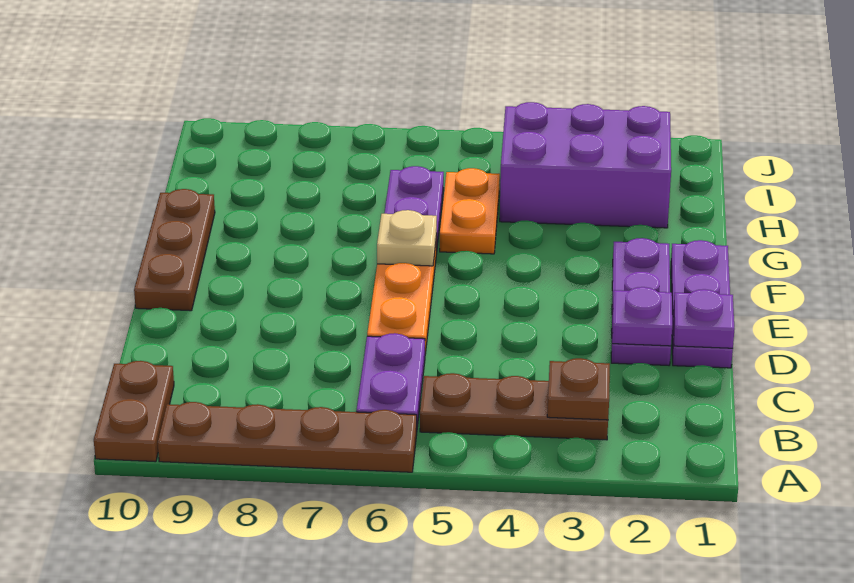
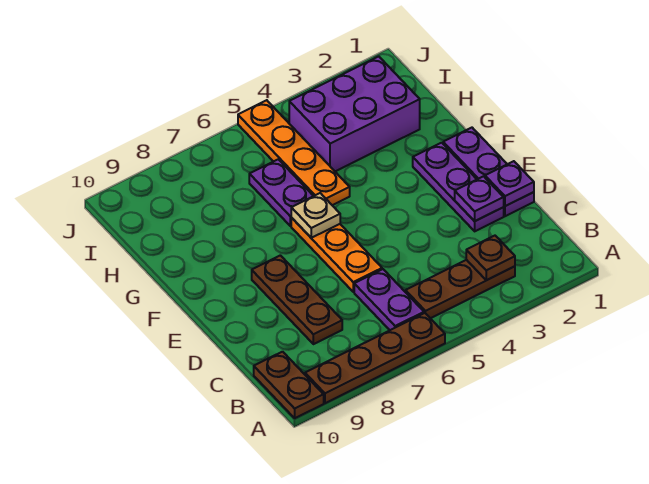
brown plate E10:G10 level 1 -> brown plate C8:E8 level 1
orange plate G5:H5 level 1 -> orange plate G5:J5 level 1

